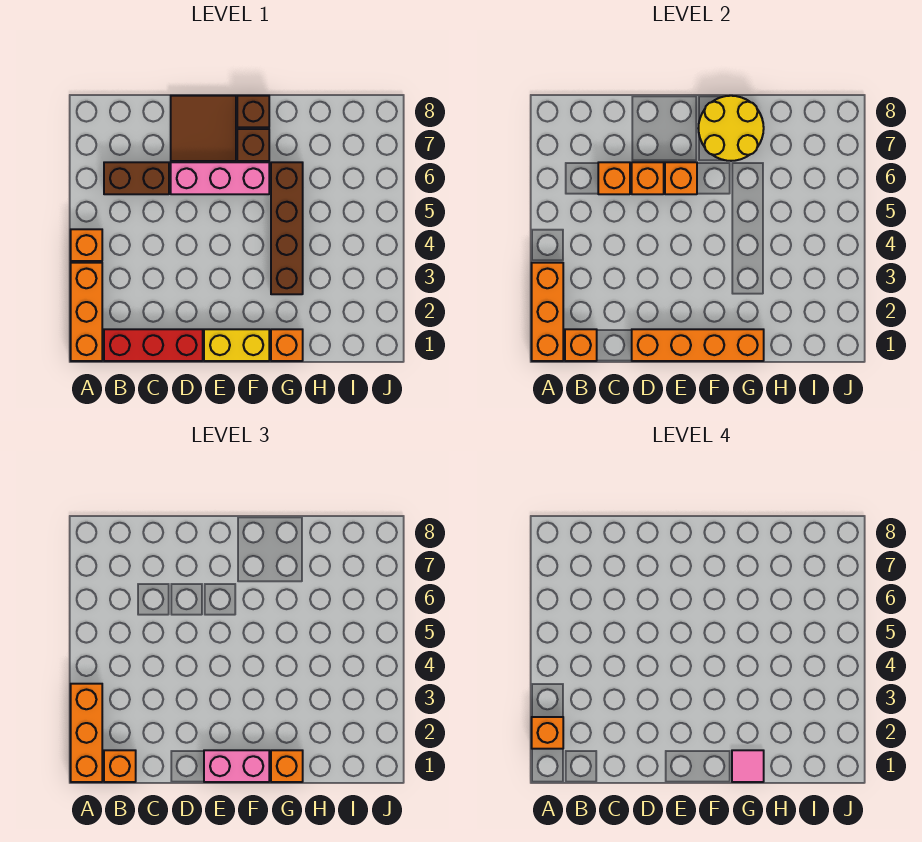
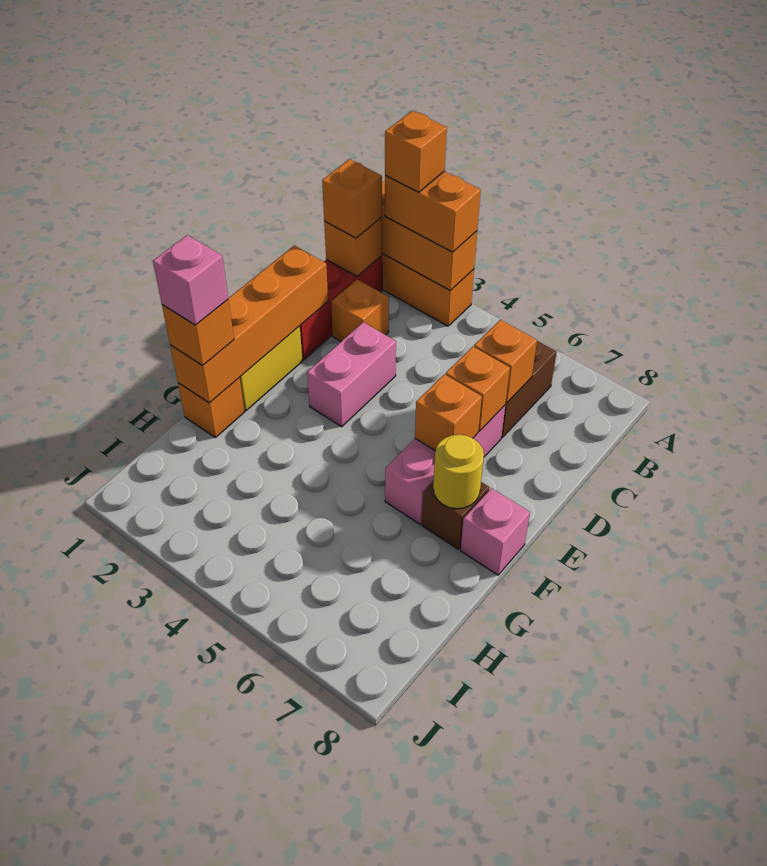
orange brick A1:A3 level 3 -> orange brick A2:A3 level 3
orange brick A4 level 1 -> orange brick C2 level 1
brown tile D7:E8 level 1 -> none
pink brick E1:F1 level 3 -> pink brick D3:E3 level 1
yellow round brick F7:G8 level 2 -> yellow round brick F7 level 2
brown brick F8 level 1 -> pink brick F8 level 1
pink tile G1 level 4 -> pink brick G1 level 4
brown brick G3:G6 level 1 -> none

